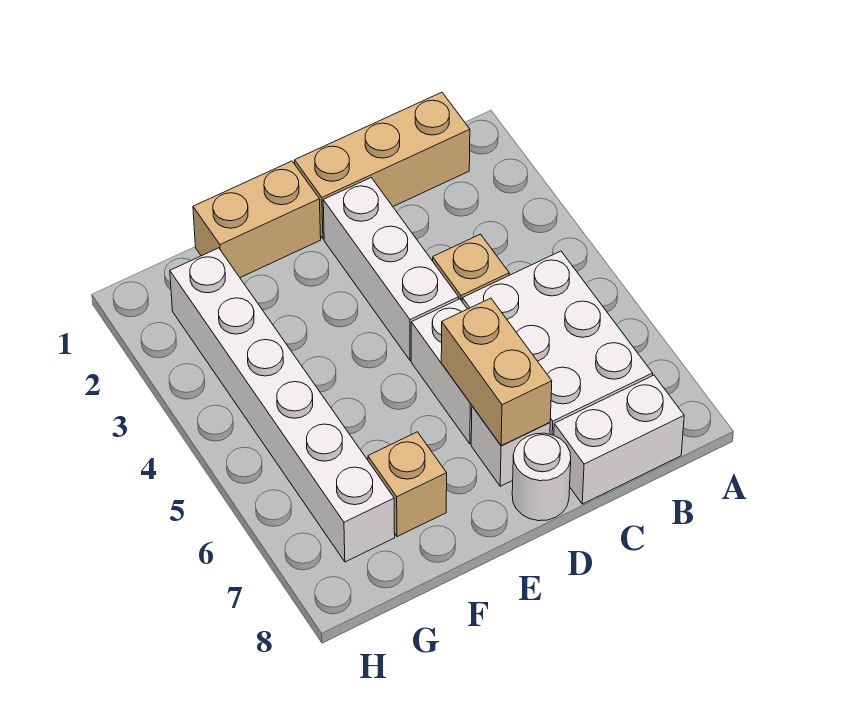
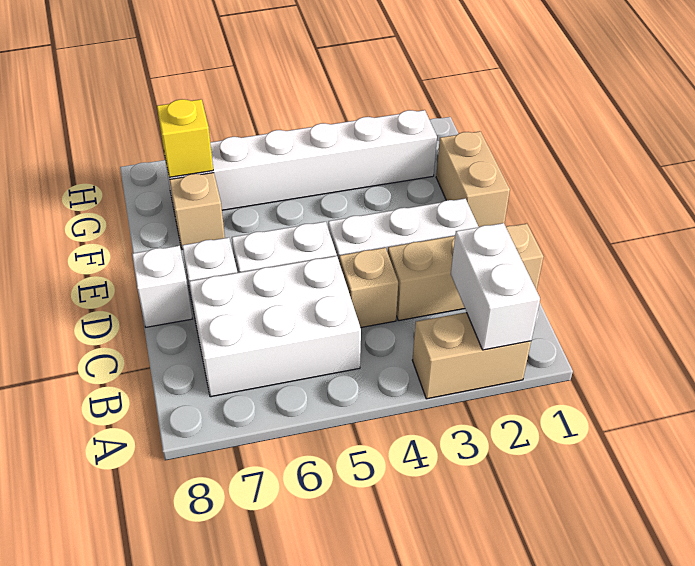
tan brick B1:D1 level 1 -> tan brick C1:C3 level 1
white brick B8:C8 level 1 -> white brick A2:B2 level 2
tan brick D6:D7 level 2 -> tan brick A2:A3 level 1
white round brick D8 level 1 -> white brick D8 level 1
none -> yellow brick G7 level 2

